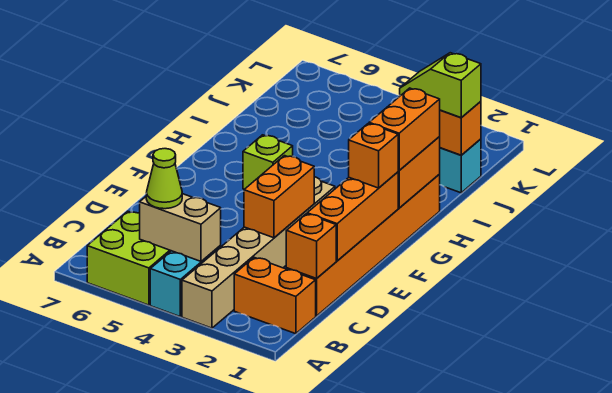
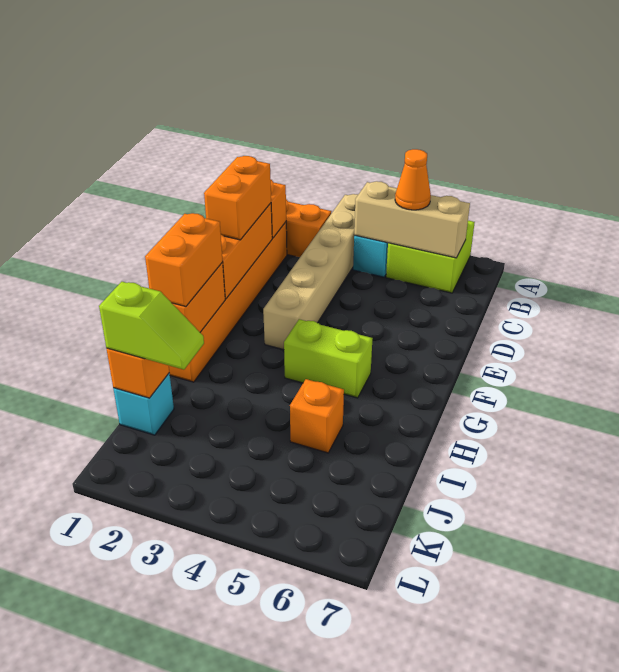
tan brick B4:B5 level 2 -> tan brick B4:B6 level 2
lime cone B5 level 3 -> orange cone B5 level 3
orange brick D3:E3 level 2 -> orange brick D1:E1 level 3
orange brick F1 level 3 -> orange brick I5 level 1
lime brick G5 level 1 -> lime brick G4:G5 level 1

